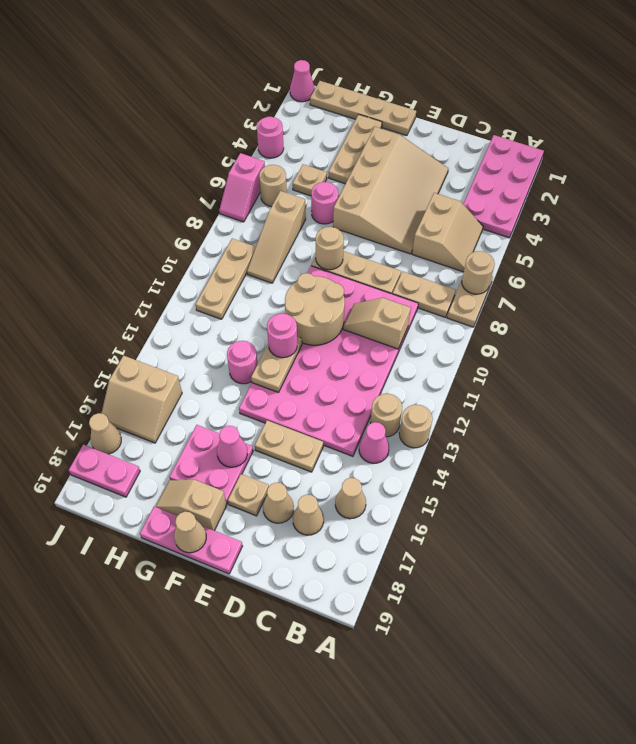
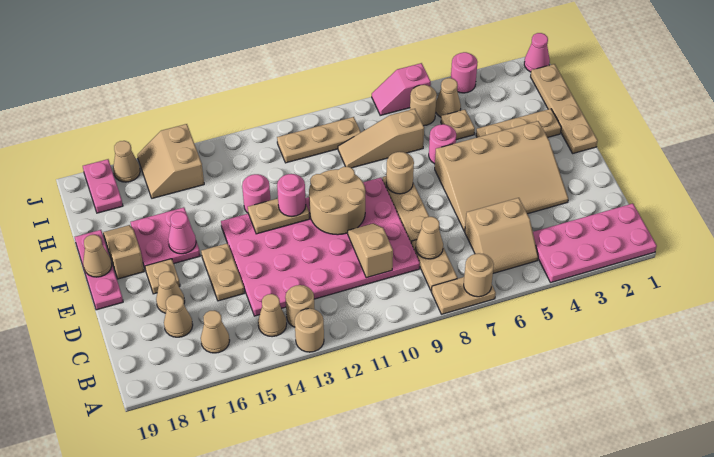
pink cone B14 level 1 -> tan cone B14 level 1
none -> tan cone C8 level 2
none -> tan cone I5 level 1

